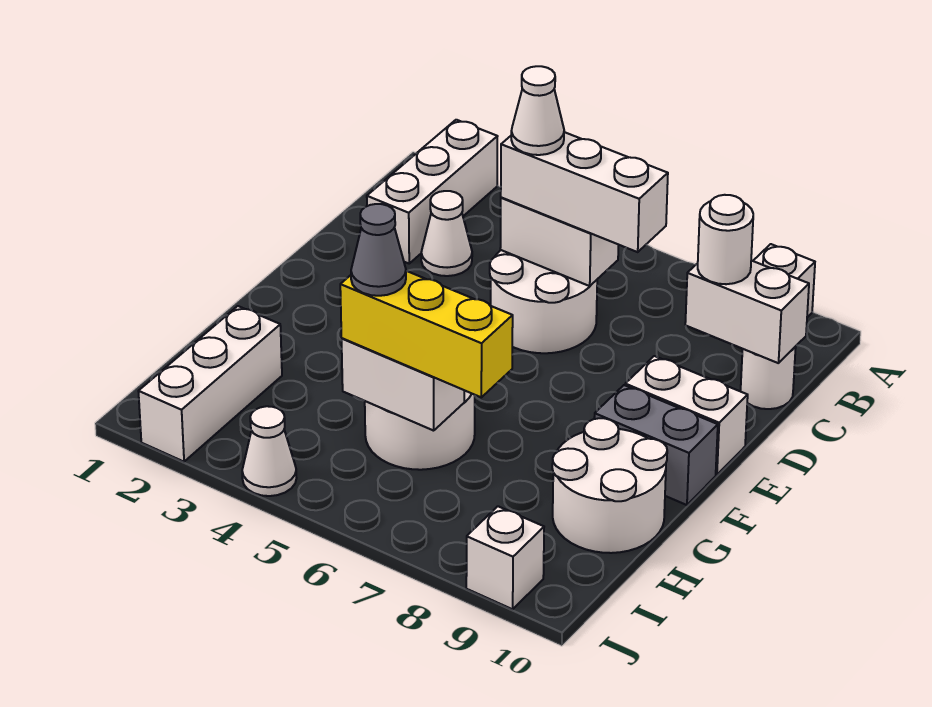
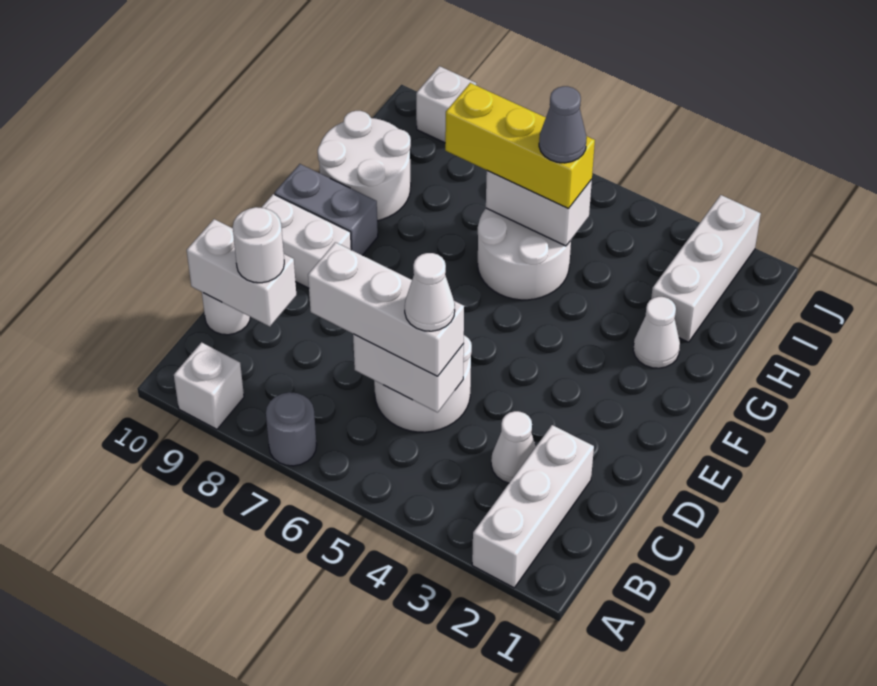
none -> grey round brick A7 level 1
white cone J4 level 1 -> white cone G2 level 1

